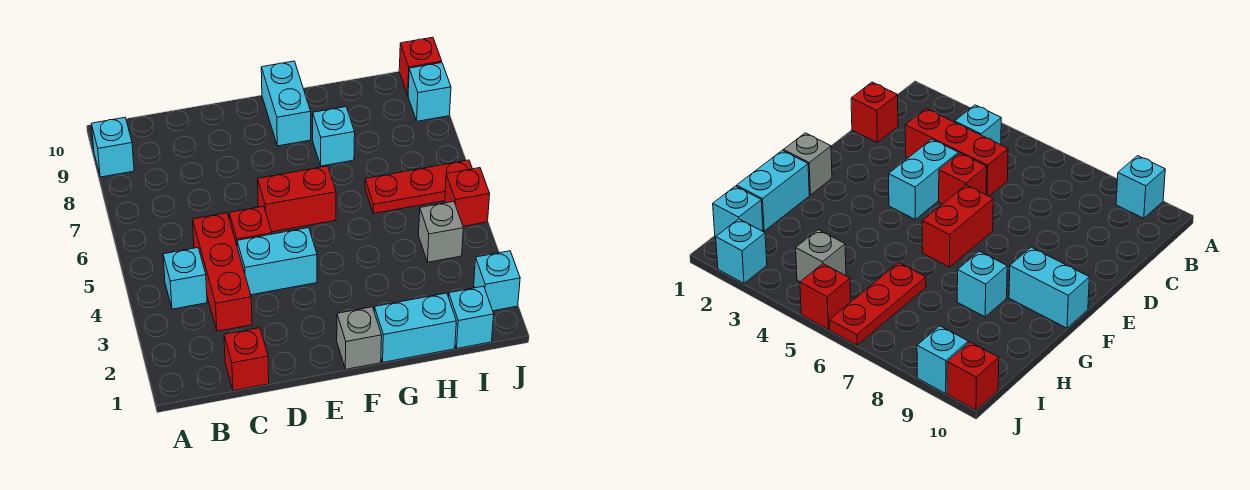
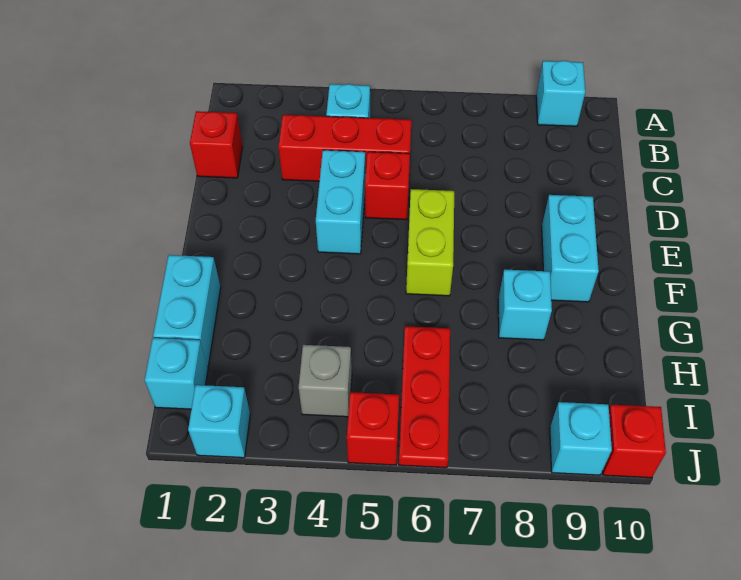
red brick E6:F6 level 1 -> lime brick E6:F6 level 1
grey brick F1 level 1 -> none
cyan brick F9:F10 level 1 -> cyan brick E9:F9 level 1

